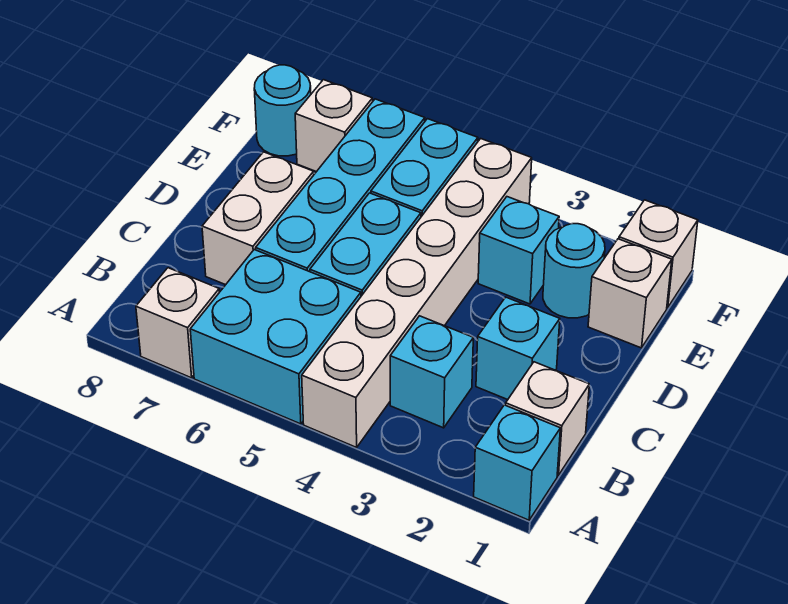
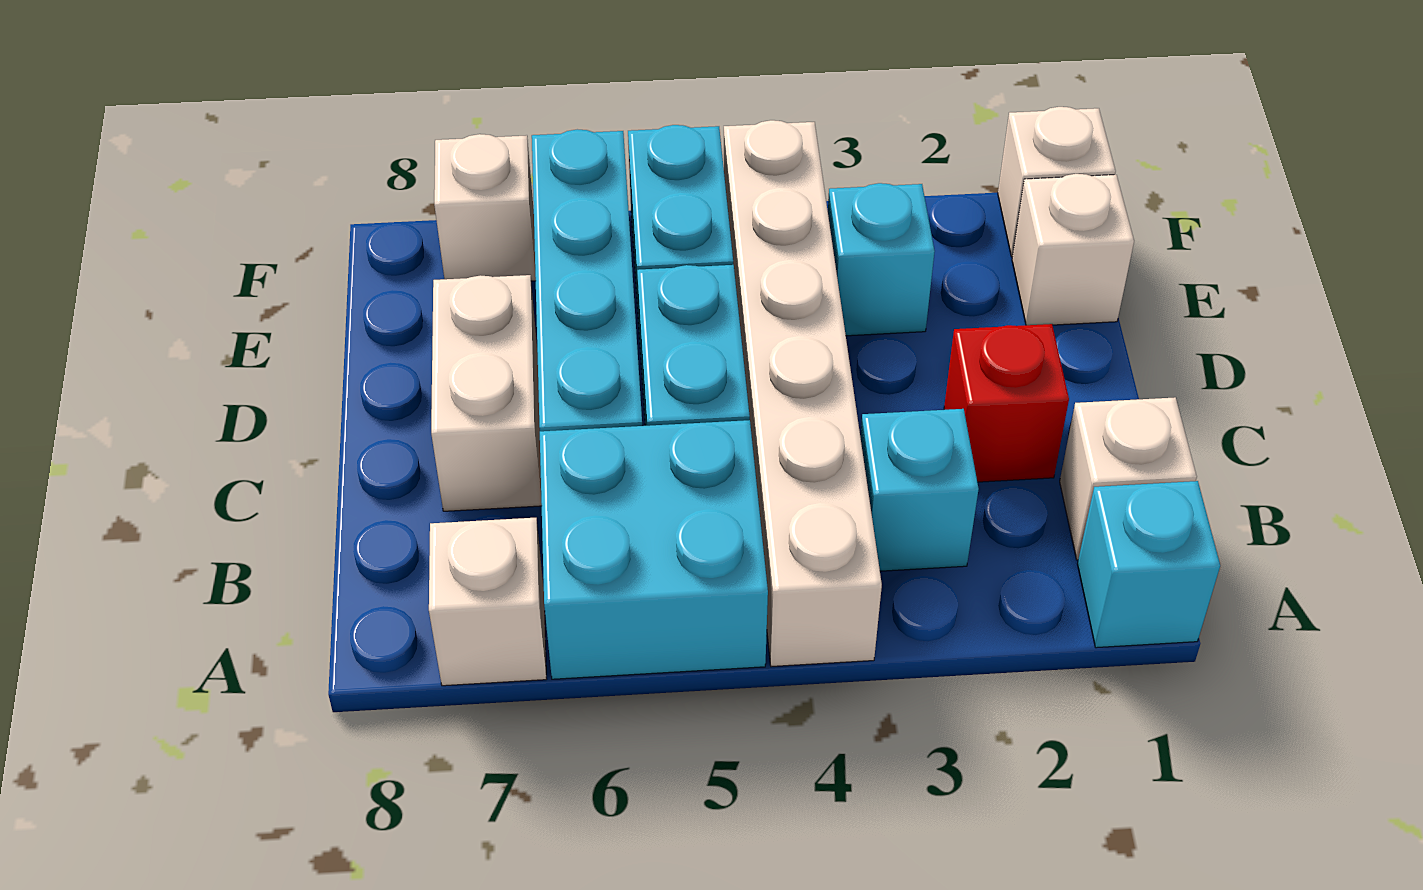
cyan brick C2 level 1 -> red brick C2 level 1
cyan round brick E2 level 1 -> none
cyan round brick F8 level 1 -> none

